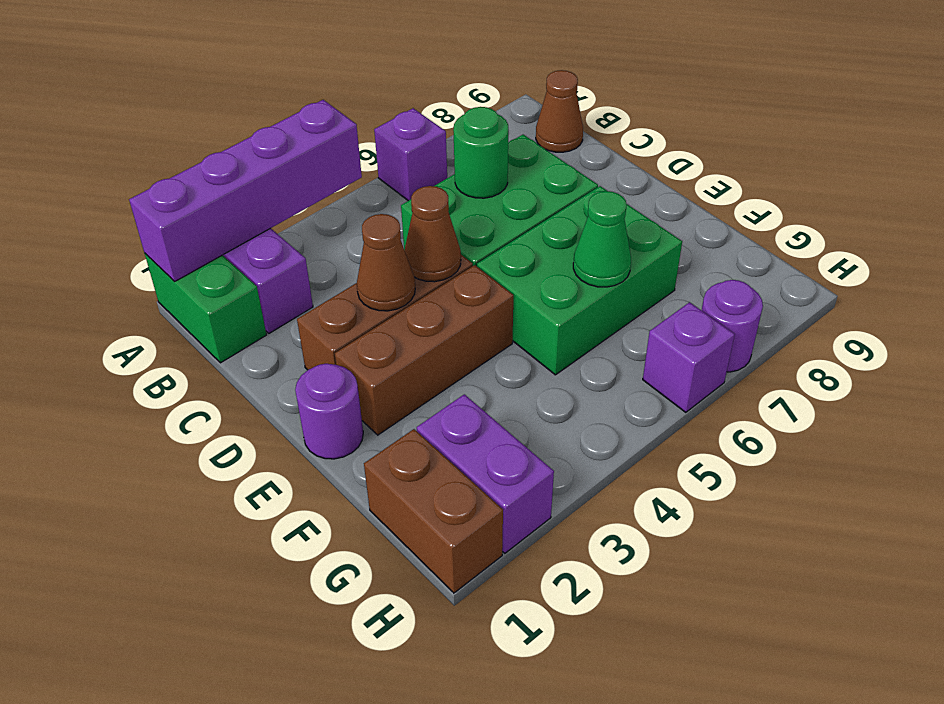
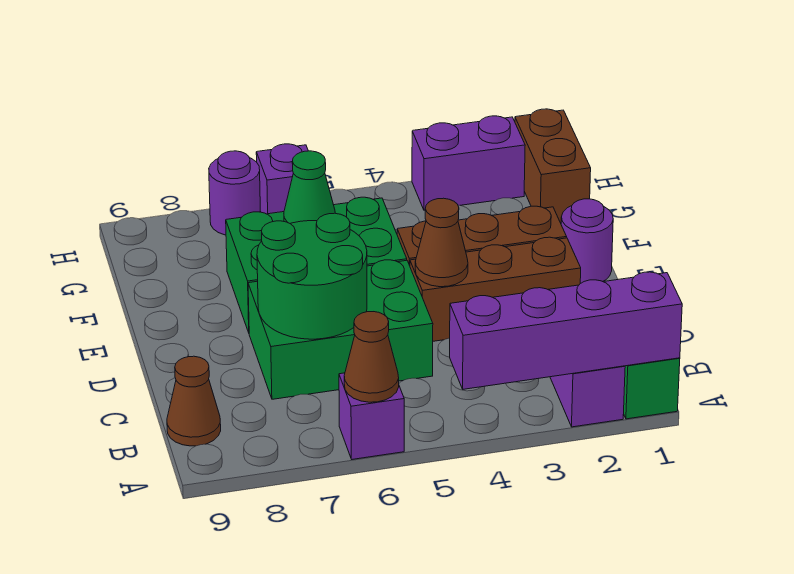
green round brick C6 level 2 -> green round brick C6:D7 level 2
brown cone D3 level 2 -> brown cone A6 level 2
purple brick G2:H2 level 1 -> purple brick H2:H3 level 1

